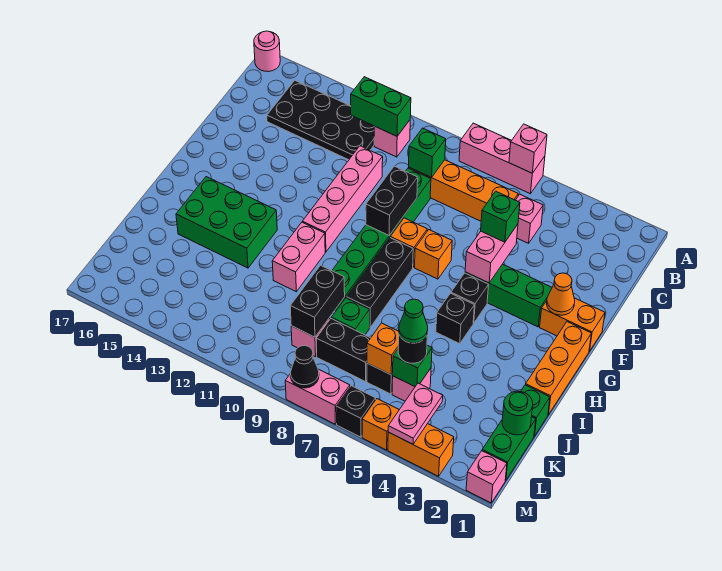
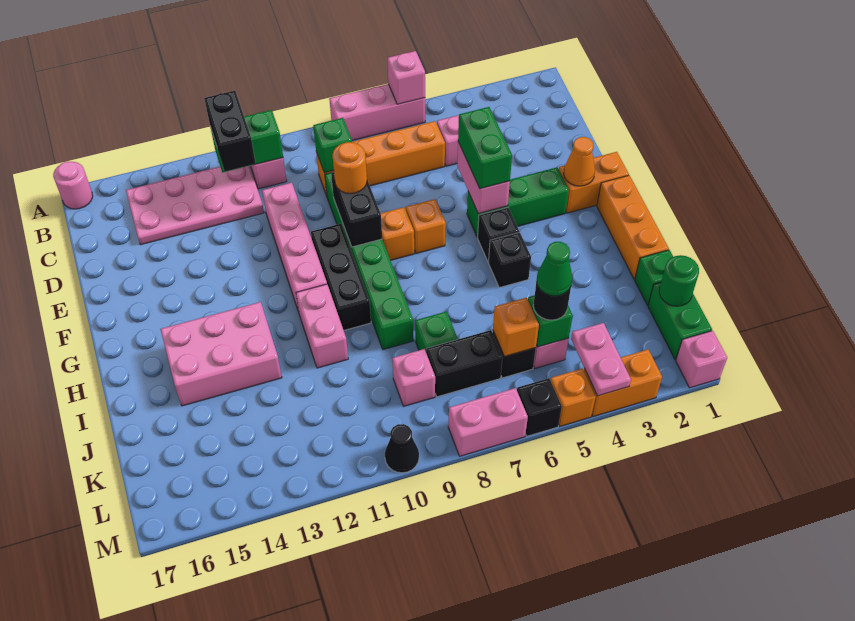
black plate B12:C15 level 1 -> pink plate B12:C15 level 1
green brick E5 level 3 -> green brick E5:F5 level 3
none -> orange round brick E9 level 3
black brick G8:I8 level 1 -> black brick F10:H10 level 1
green brick H13:I15 level 1 -> pink brick H13:I15 level 1
black brick J9:K9 level 2 -> black brick B12:C12 level 3
black cone M8 level 2 -> black cone M10 level 1

